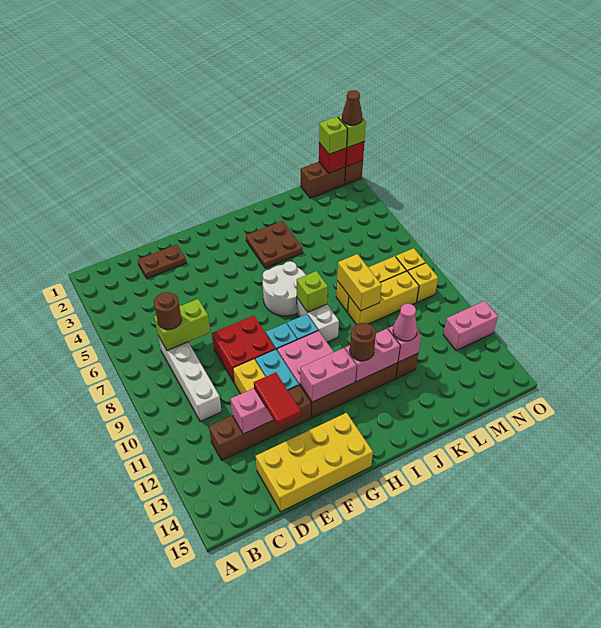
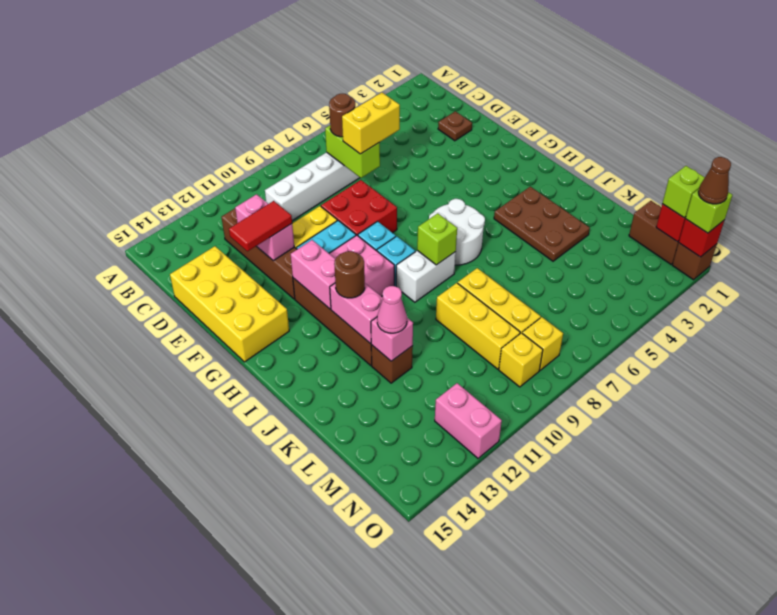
brown plate D2:E2 level 1 -> brown plate D2 level 1
brown plate I3:J4 level 1 -> brown plate I3:K4 level 1
yellow brick K8:K9 level 2 -> yellow brick D6:D7 level 3

